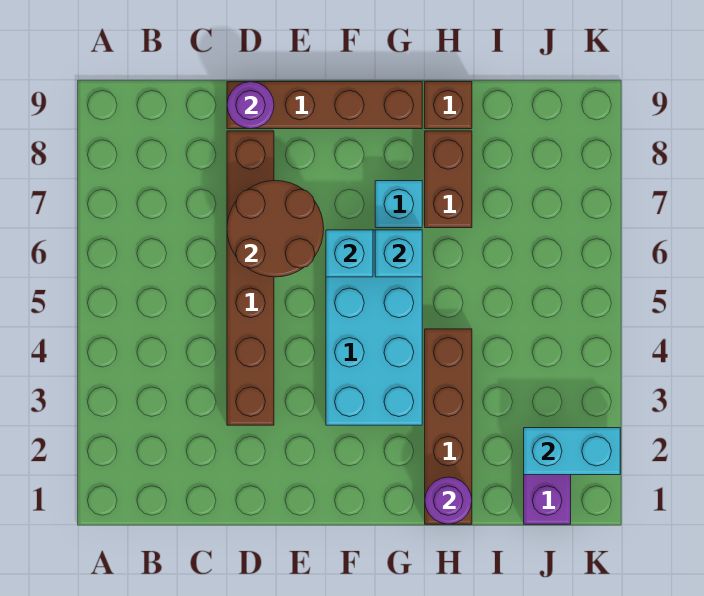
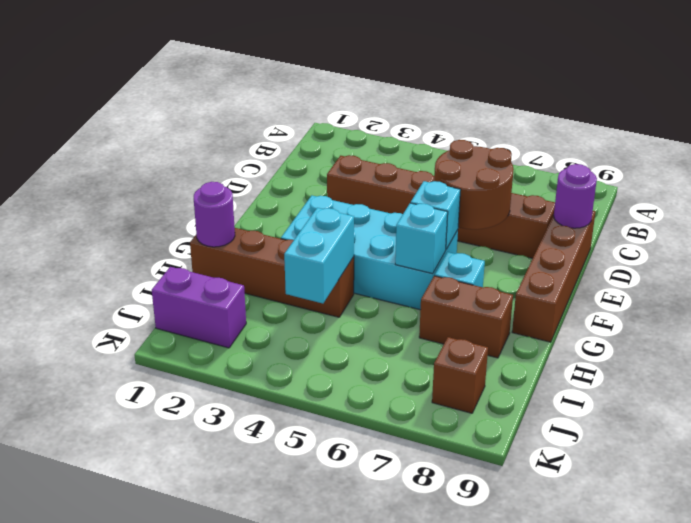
brown brick H9 level 1 -> brown brick J8 level 1
cyan brick J2:K2 level 2 -> cyan brick H4:I4 level 2

